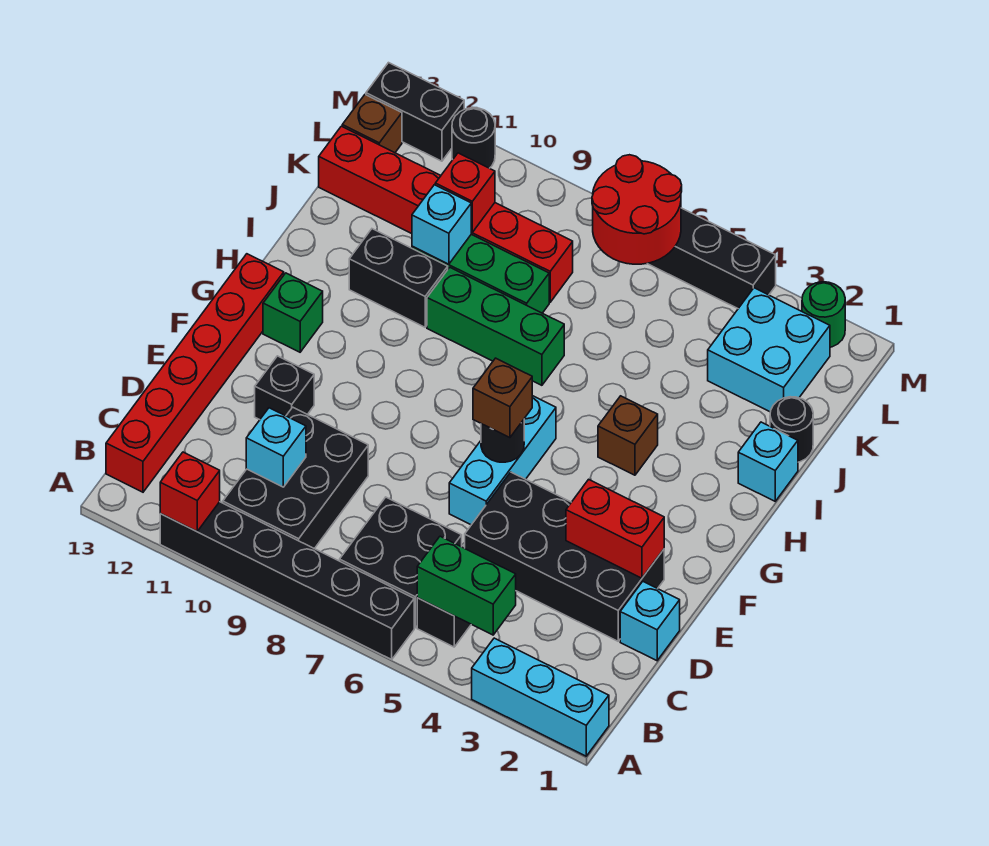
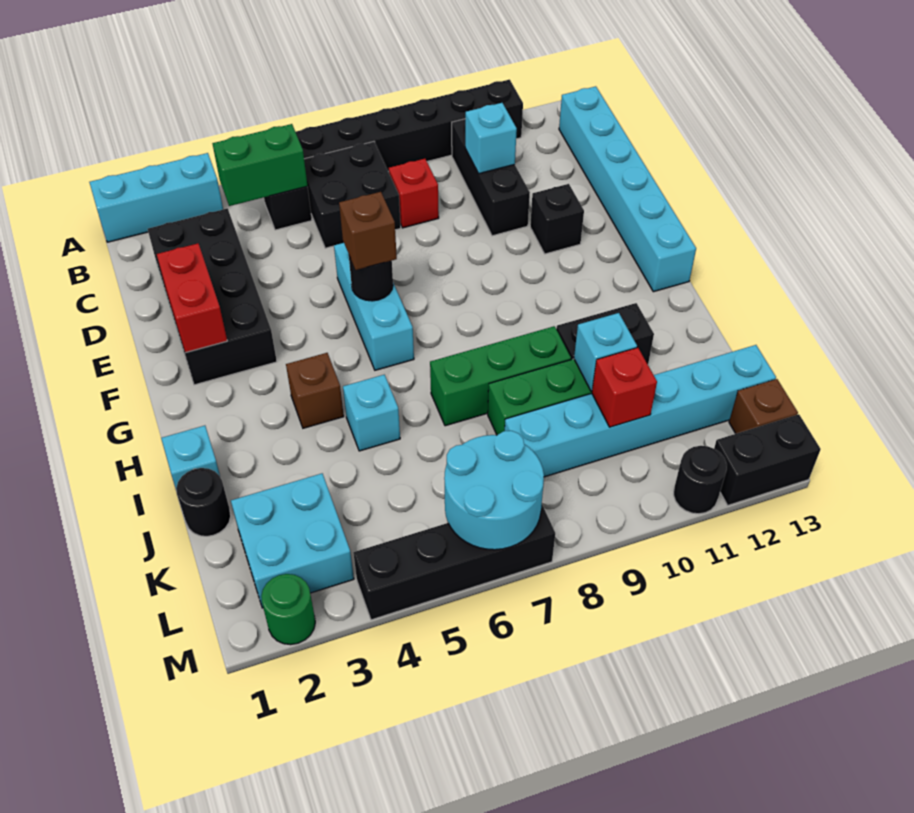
red brick A11 level 2 -> red brick C8 level 1
black brick B9:D10 level 1 -> black brick B10:D10 level 1
red brick B13:G13 level 1 -> cyan brick B13:G13 level 1
cyan brick D1 level 1 -> cyan brick I5 level 1
black brick D2:E5 level 1 -> black brick C2:F3 level 1
red brick E2:E3 level 2 -> red brick E2:F2 level 2
green brick G12 level 1 -> none
red brick K8:K13 level 1 -> cyan brick K8:K13 level 1
red round brick L6:M7 level 2 -> cyan round brick L6:M7 level 2

